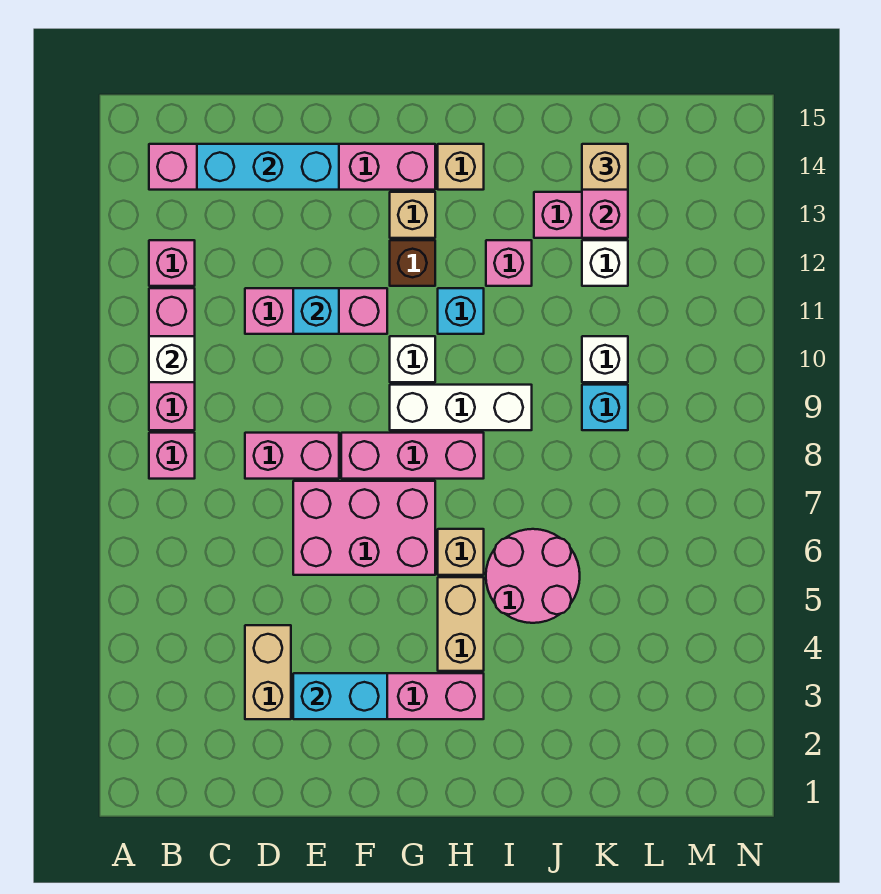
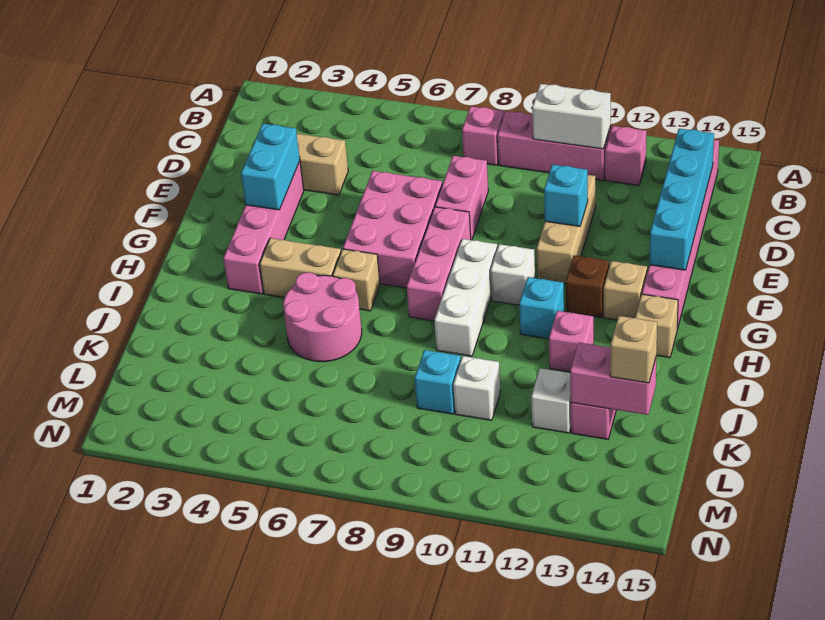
white brick B10 level 2 -> white brick B10:B11 level 2
cyan brick C14:E14 level 2 -> cyan brick C14:F14 level 2
pink brick D11:F11 level 1 -> tan brick D11:F11 level 1

